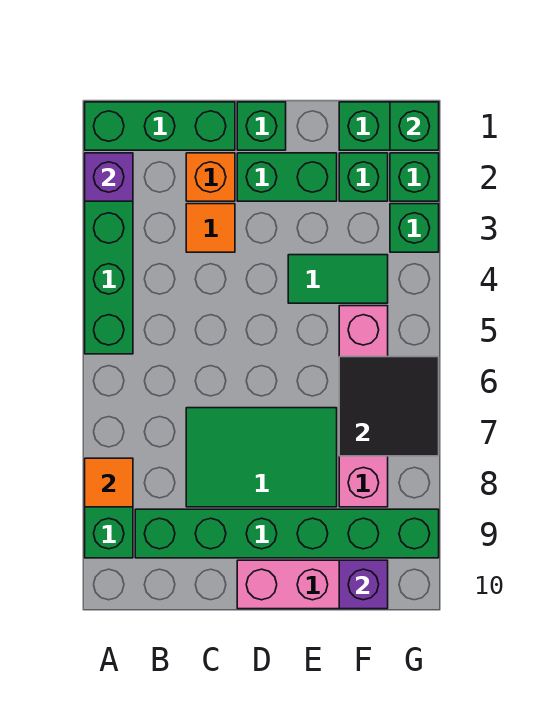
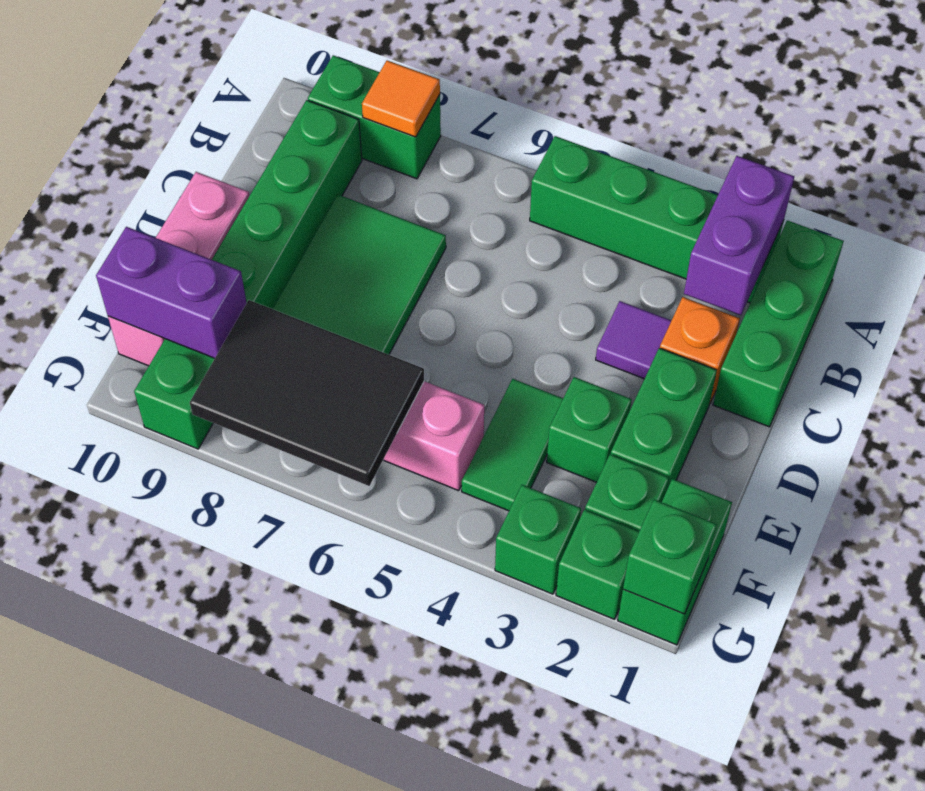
purple brick A2 level 2 -> purple brick A2:B2 level 2
orange tile C3 level 1 -> purple tile C3 level 1
green brick D1 level 1 -> green brick E3 level 1
black tile F6:G7 level 2 -> black tile F6:G8 level 2
purple brick F10 level 2 -> purple brick F9:F10 level 2

